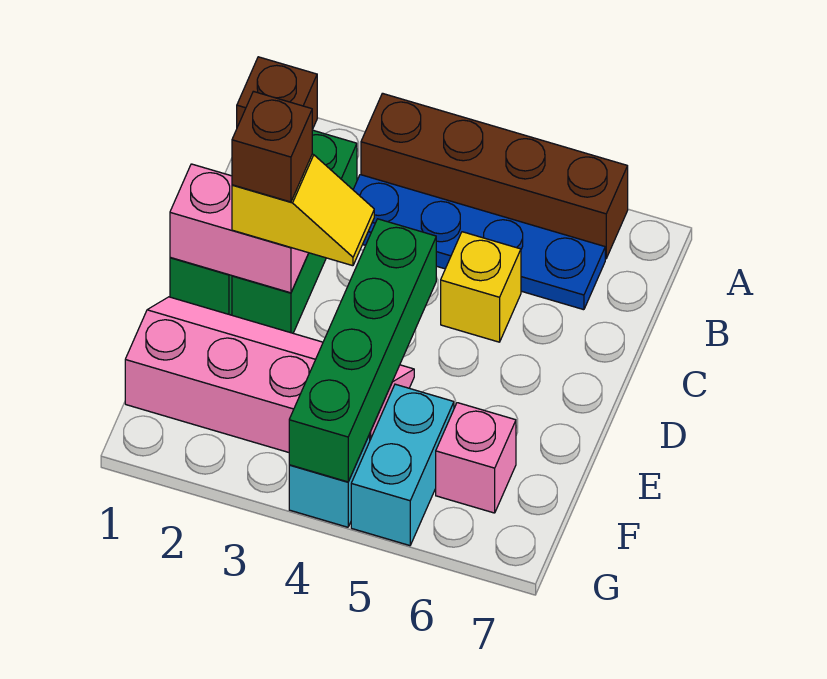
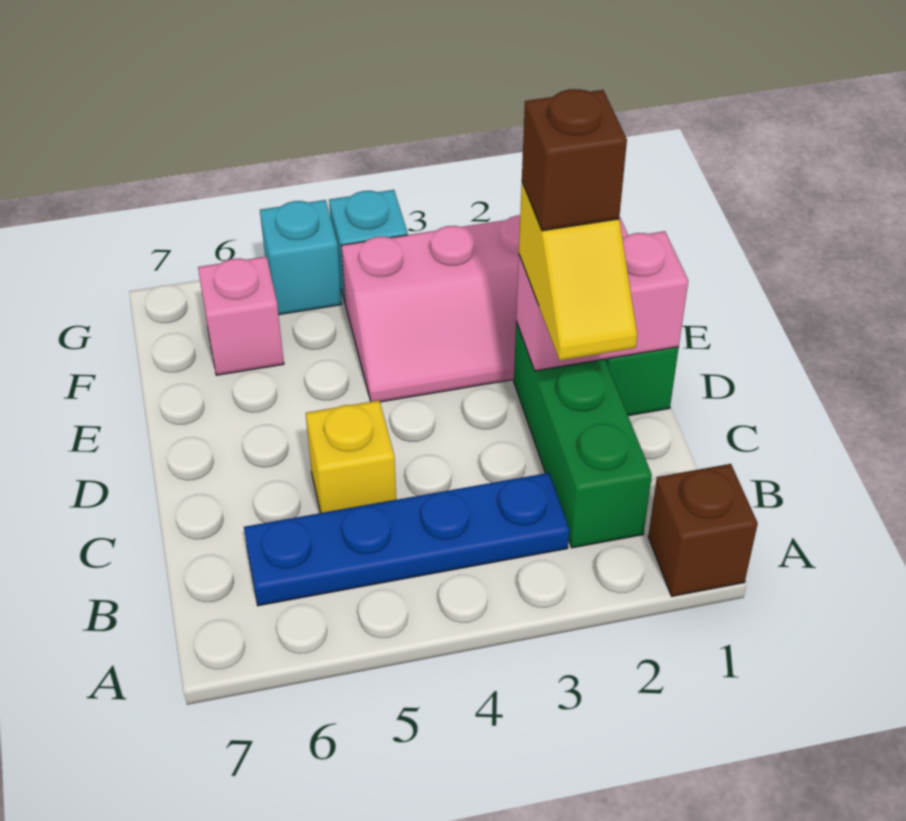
brown brick A3:A6 level 1 -> none
yellow slope D2:D3 level 3 top 2 -> yellow slope C2:D2 level 3 top D
green brick D4:G4 level 2 -> none
cyan brick F5:G5 level 1 -> cyan brick G5 level 1

